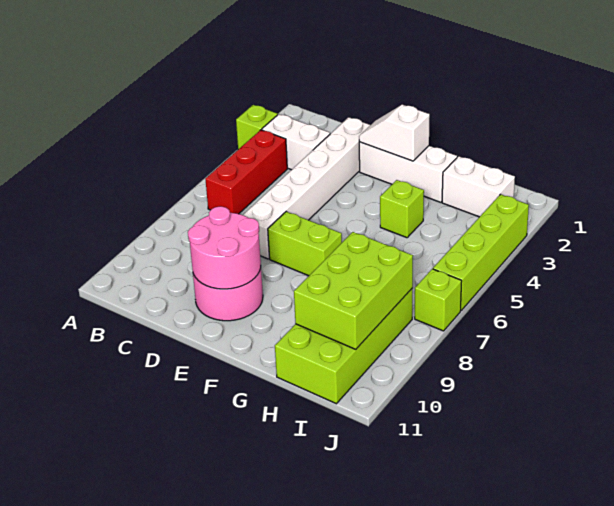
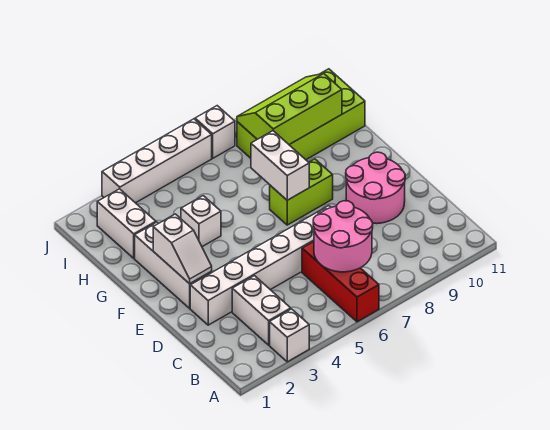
lime brick A3 level 1 -> white brick A3 level 1
red brick B4:B6 level 1 -> red brick A6:C6 level 1
pink round brick D9:E10 level 2 -> pink round brick B6:C7 level 2
lime brick E7:F7 level 1 -> lime brick F7:F8 level 1
none -> white brick F7:G7 level 2
lime brick G4 level 1 -> white brick G4 level 1
lime brick H8:I10 level 2 -> lime slope H8:I10 level 2 top H
lime brick J3:J6 level 1 -> white brick J3:J6 level 1
lime brick J7 level 1 -> white brick J7 level 1

